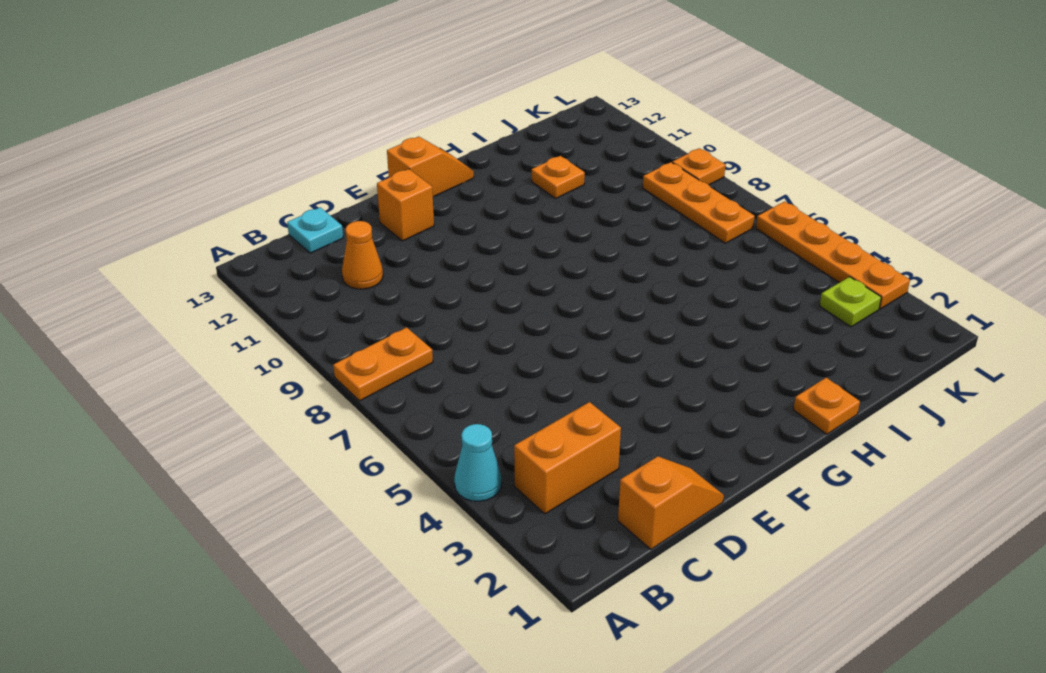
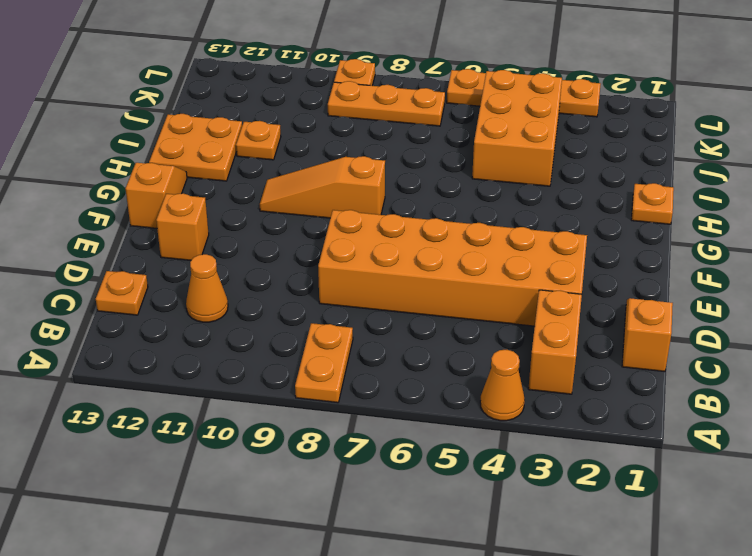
cyan cone A4 level 1 -> orange cone A4 level 1
cyan plate C13 level 1 -> orange plate C13 level 1
none -> orange brick D3:E8 level 1
none -> orange slope G8:G10 level 1 top 8
none -> orange plate H12:I13 level 1
none -> orange brick I4:K5 level 1
lime plate K3 level 1 -> none

